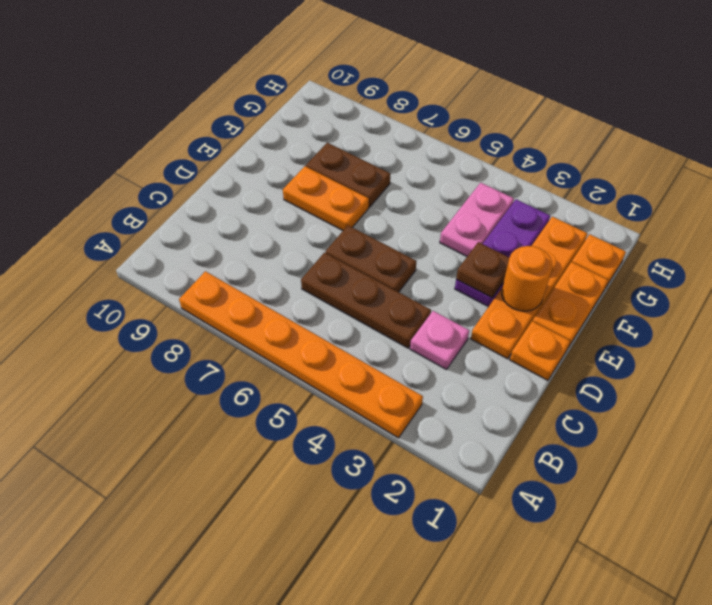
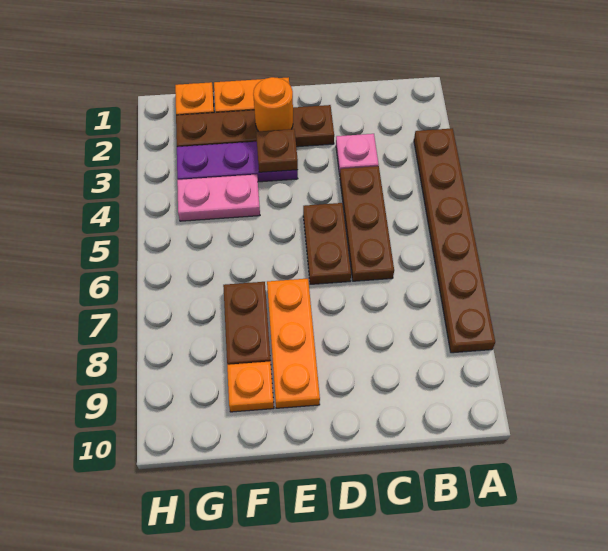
orange plate A3:A8 level 1 -> brown plate A3:A8 level 1
orange plate D1 level 1 -> orange plate F9 level 1
orange plate D2:G2 level 1 -> brown plate D2:G2 level 1
orange plate E7:E8 level 1 -> orange plate E7:E9 level 1

